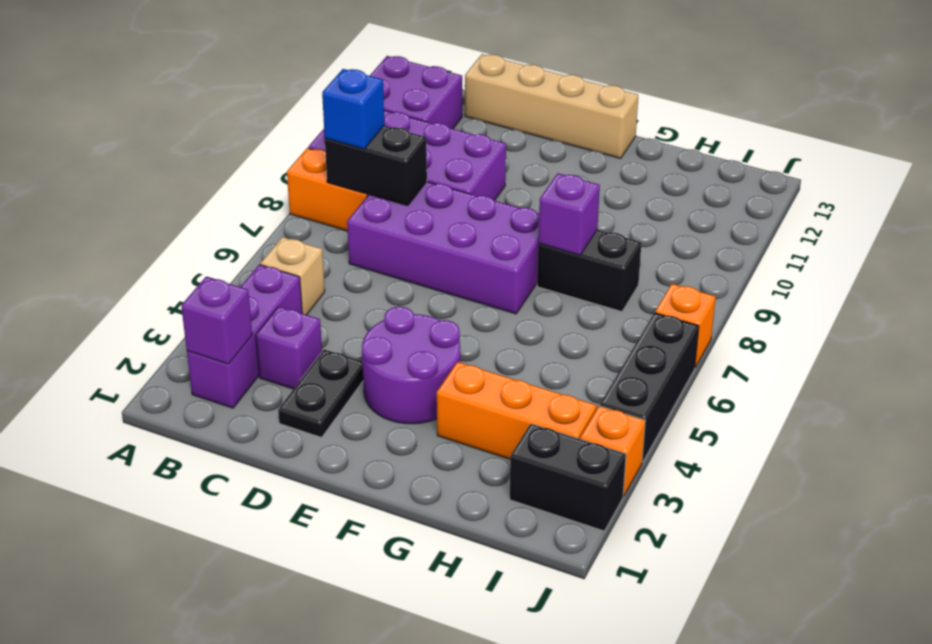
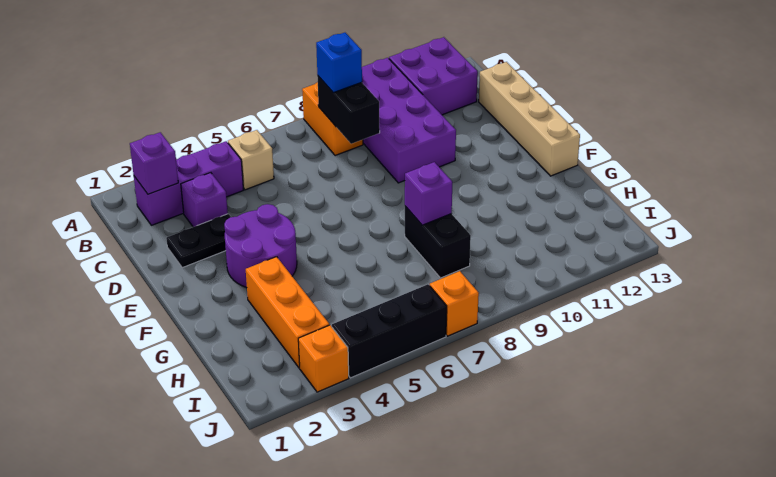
purple brick C7:F8 level 1 -> none
black brick I2:J2 level 1 -> none

